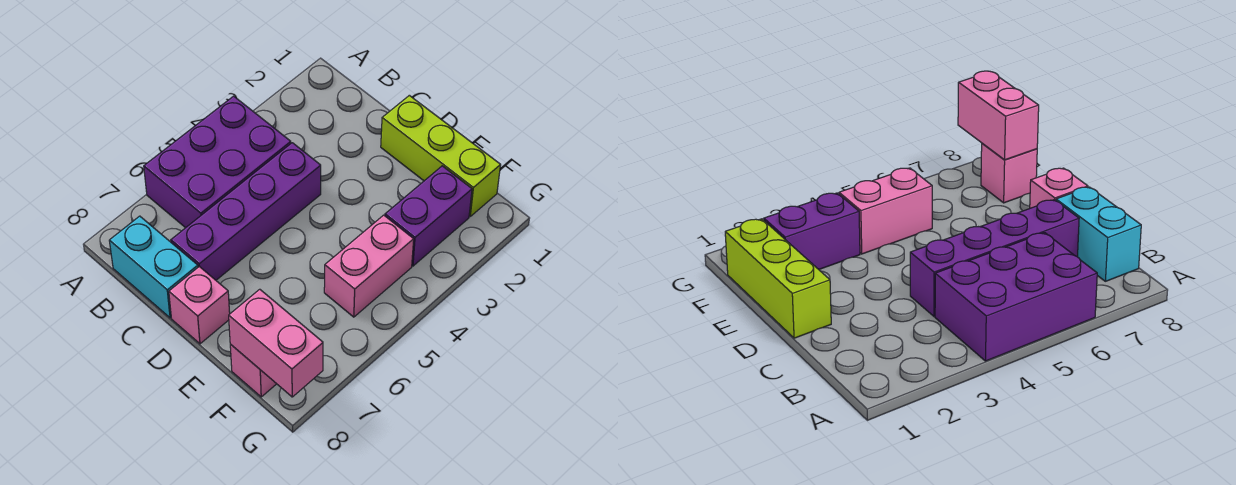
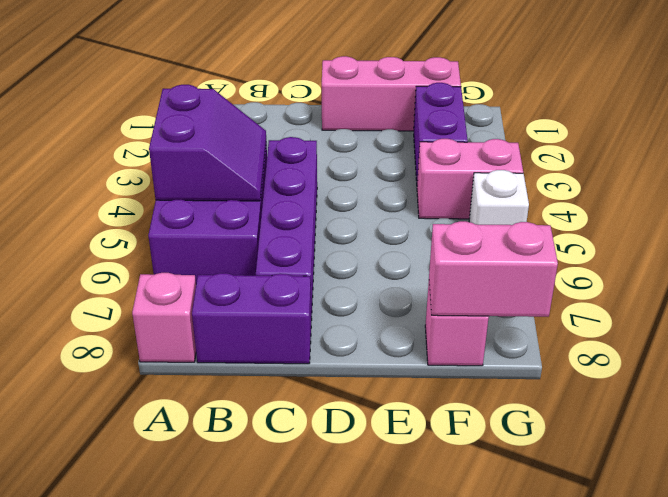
none -> purple slope A4:B5 level 2 top A
cyan brick B8:C8 level 1 -> purple brick B8:C8 level 1
lime brick D1:F1 level 1 -> pink brick D1:F1 level 1
pink brick D8 level 1 -> pink brick A8 level 1
pink brick F4:F5 level 1 -> pink brick F4:G4 level 1
none -> white brick G5 level 1

